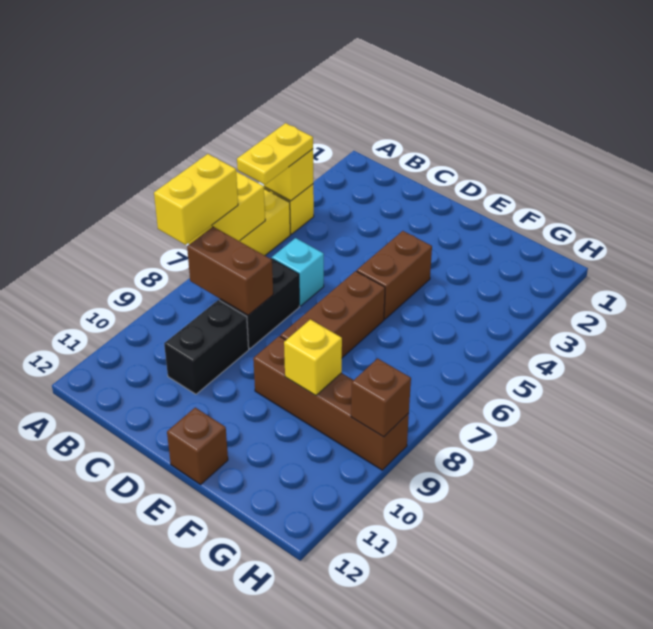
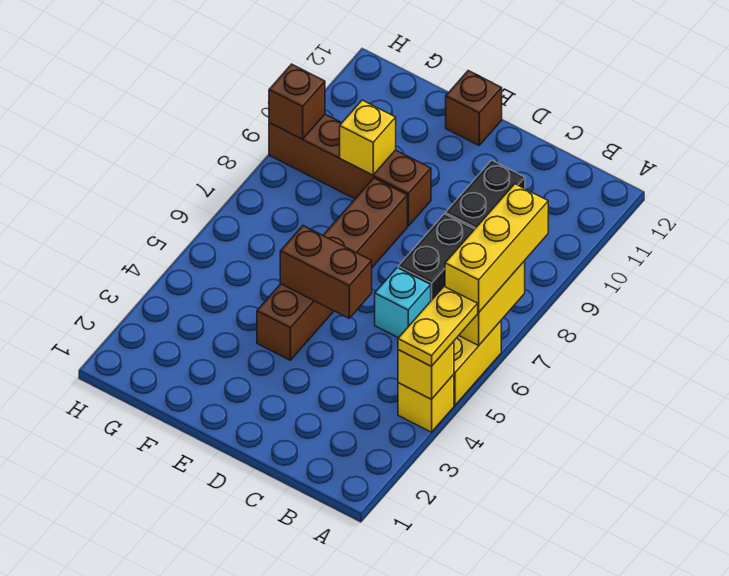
yellow brick A7:A8 level 3 -> yellow brick A6:A8 level 3
brown brick B8:C8 level 2 -> brown brick D5:E5 level 2

